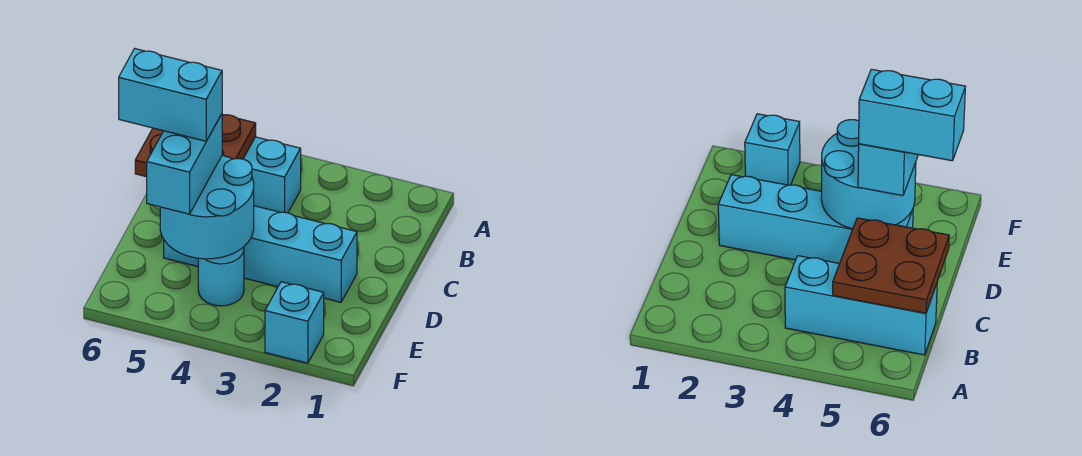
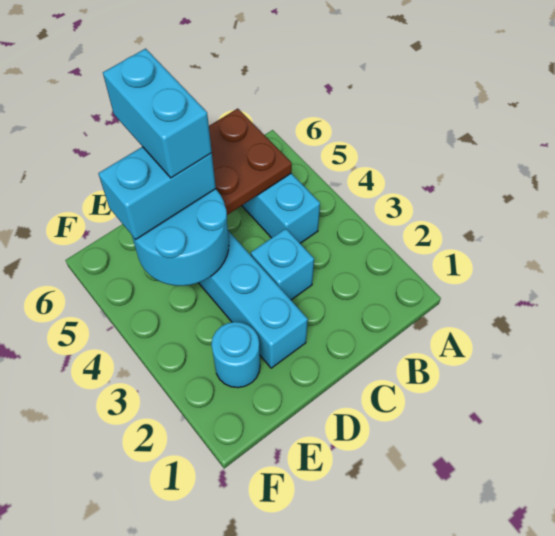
cyan round brick E4 level 1 -> cyan round brick E2 level 1
cyan brick F2 level 1 -> cyan brick C3 level 1

